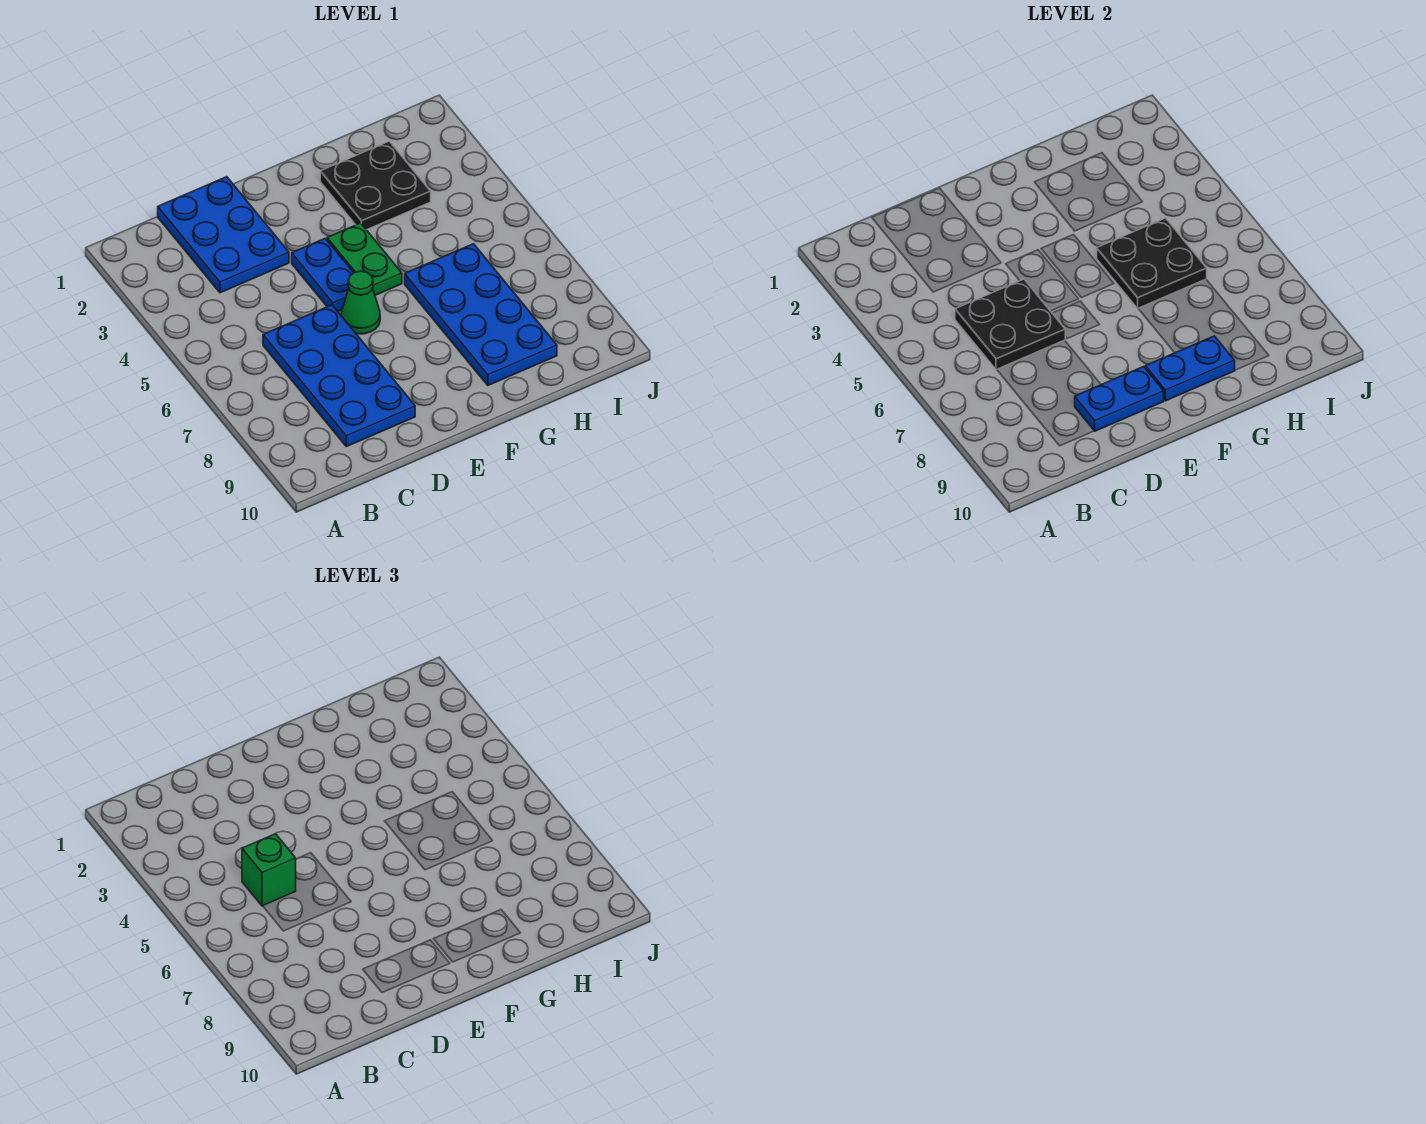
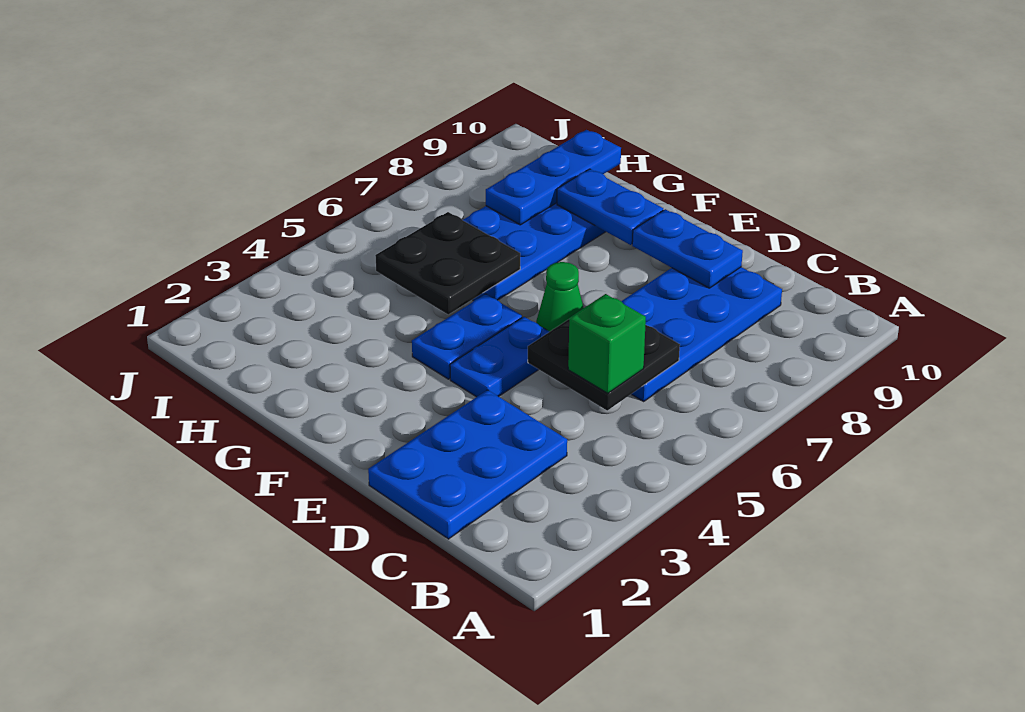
green plate F4:F5 level 1 -> blue plate F4:F5 level 1
black plate G2:H3 level 1 -> none
none -> blue plate H8:H10 level 2

